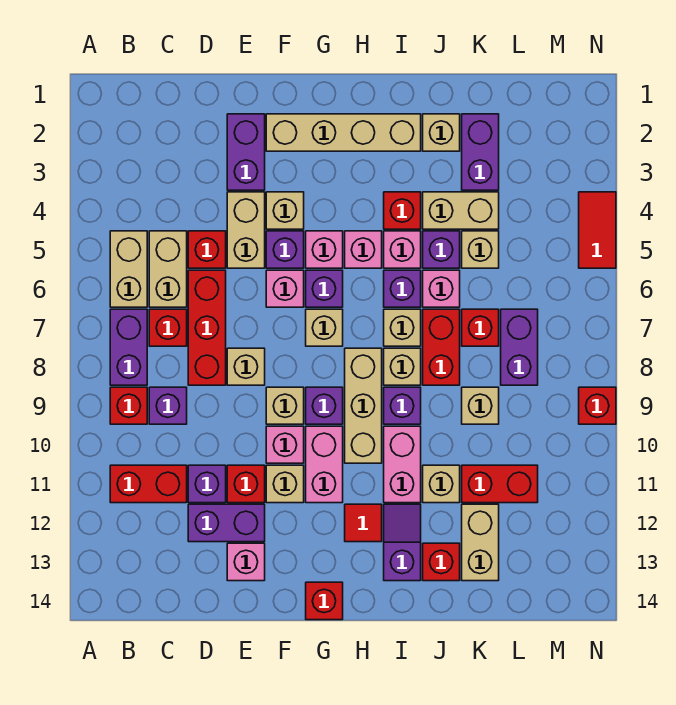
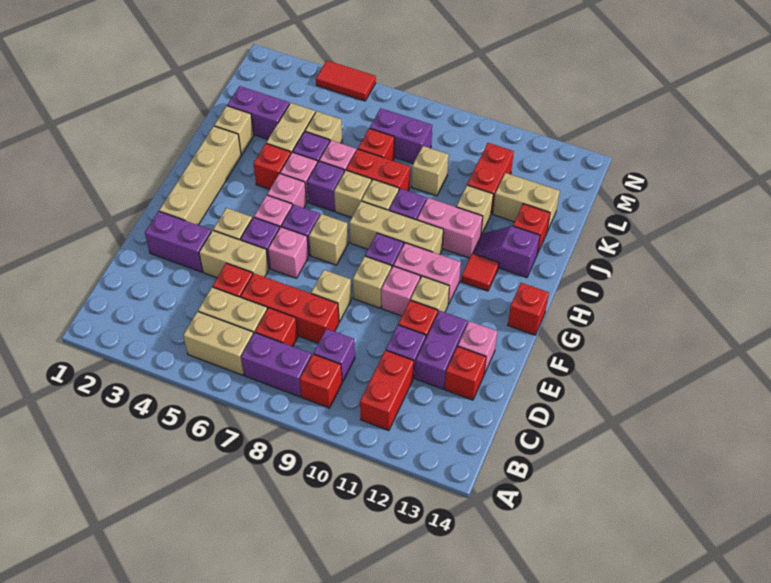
red brick N9 level 1 -> red brick D13 level 1

